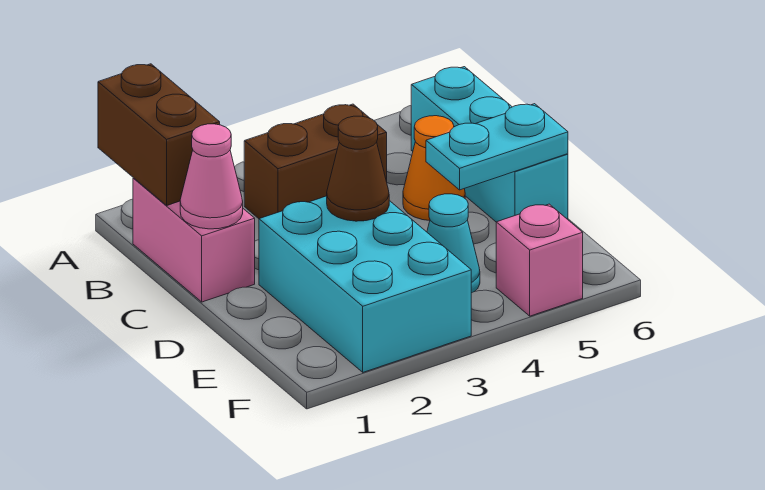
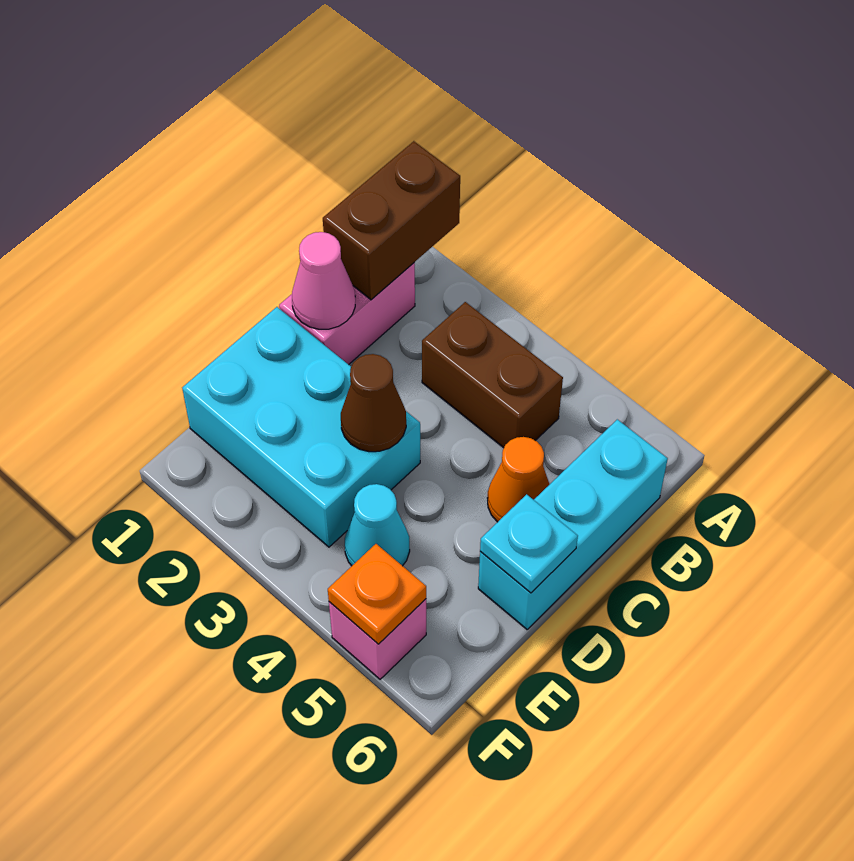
cyan brick D2:F3 level 1 -> cyan brick D1:E3 level 1
cyan plate D5:D6 level 2 -> cyan plate D6 level 2
none -> orange plate F5 level 2

